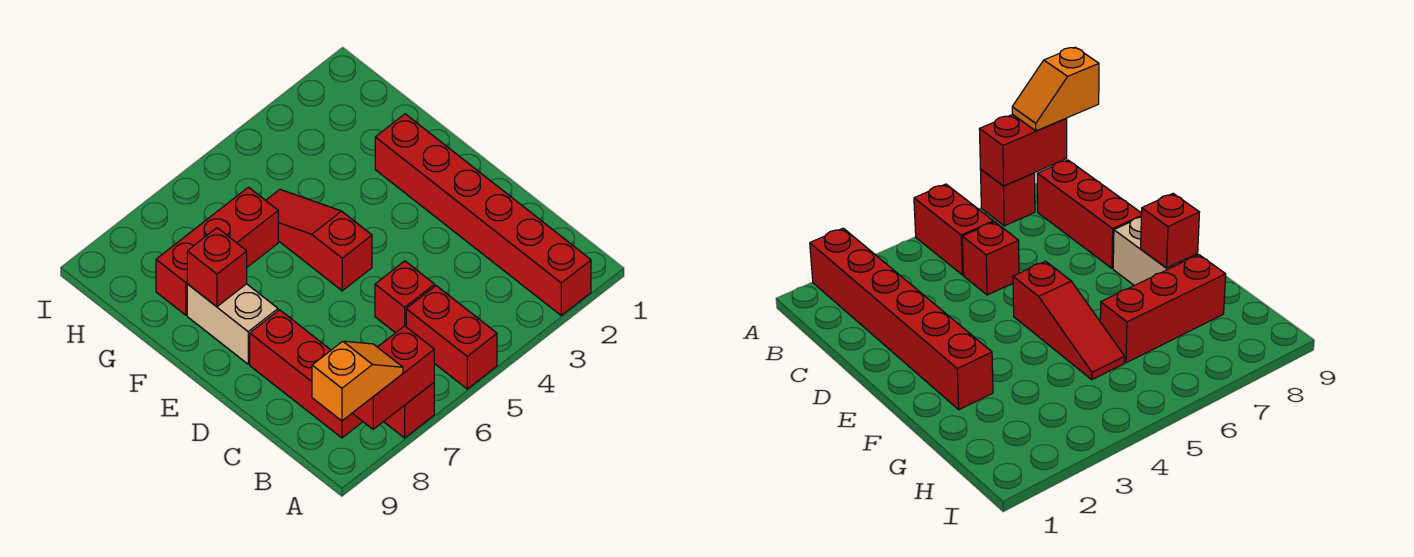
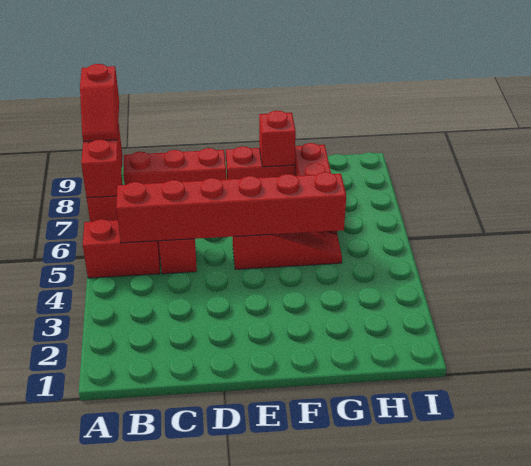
red brick A2:F2 level 1 -> red brick B5:G5 level 2
orange slope A8:A9 level 3 top 9 -> red slope A8:A9 level 3 top 9
tan brick E8:F8 level 1 -> red brick E8:F8 level 1

